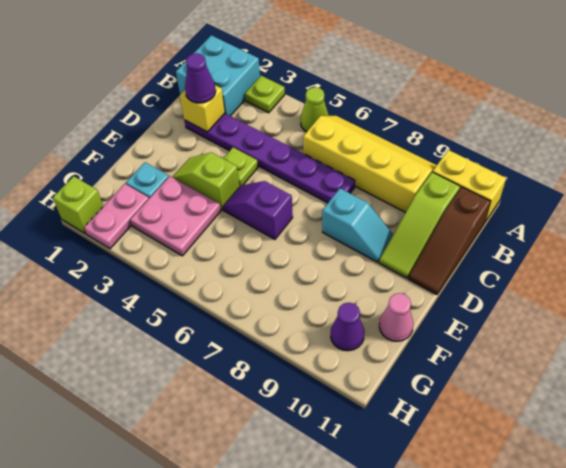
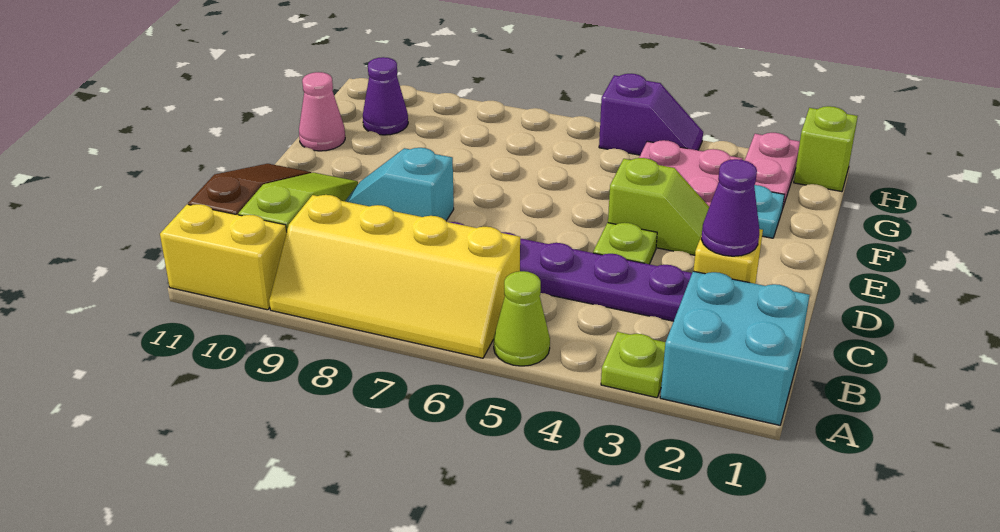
purple slope E5:E6 level 1 top 6 -> purple slope H4:H5 level 1 top 5

